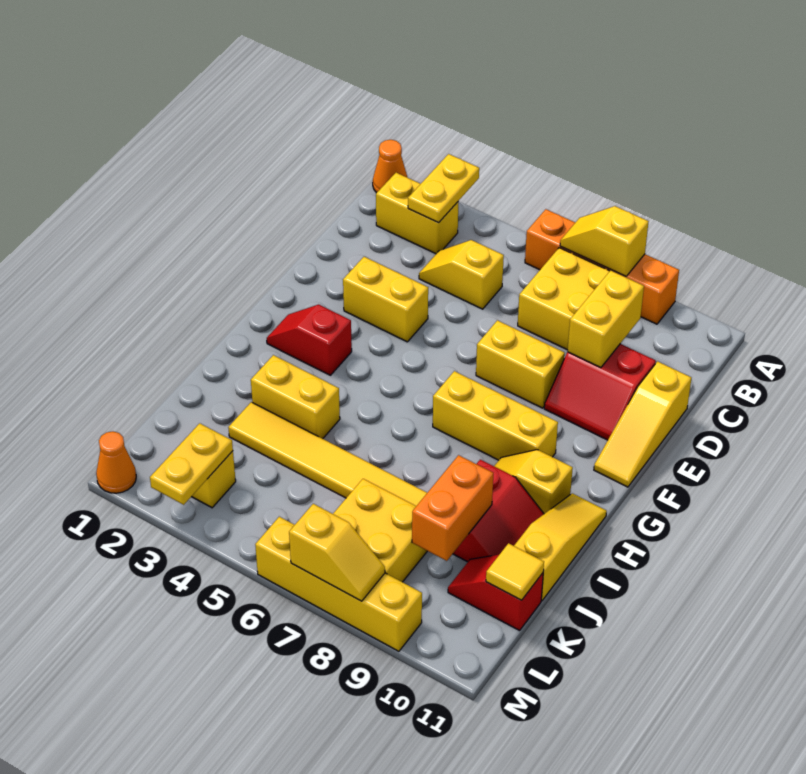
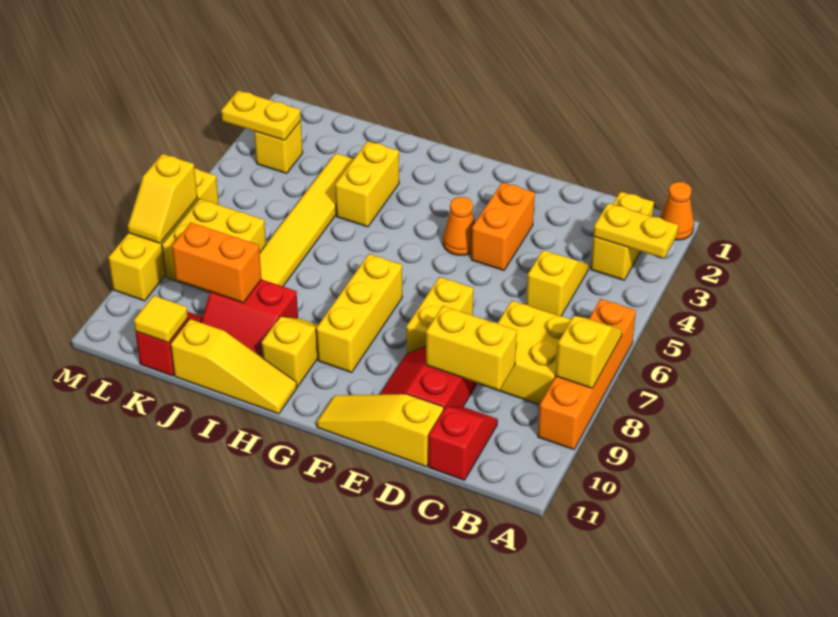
yellow brick E3:E4 level 1 -> orange brick E3:E4 level 1
red slope G2:G3 level 1 top 3 -> red slope C10:C11 level 1 top 11
orange cone M1 level 1 -> orange cone F4 level 1

